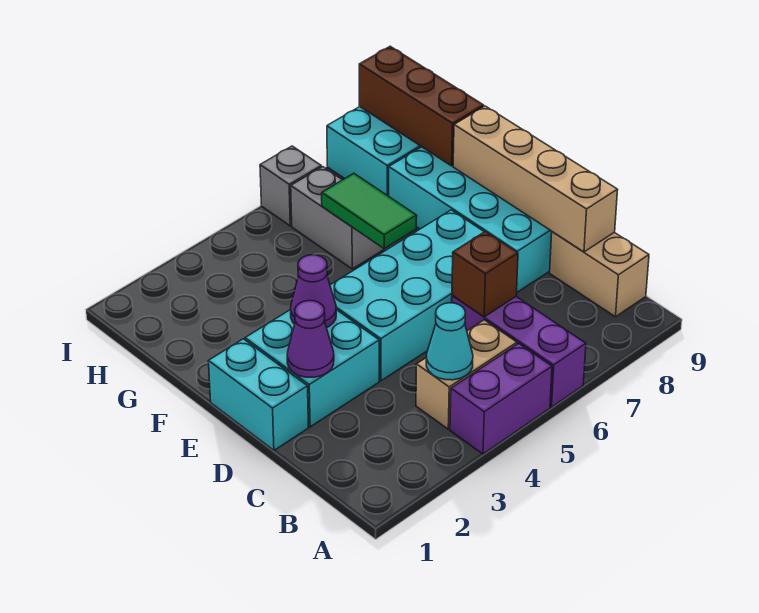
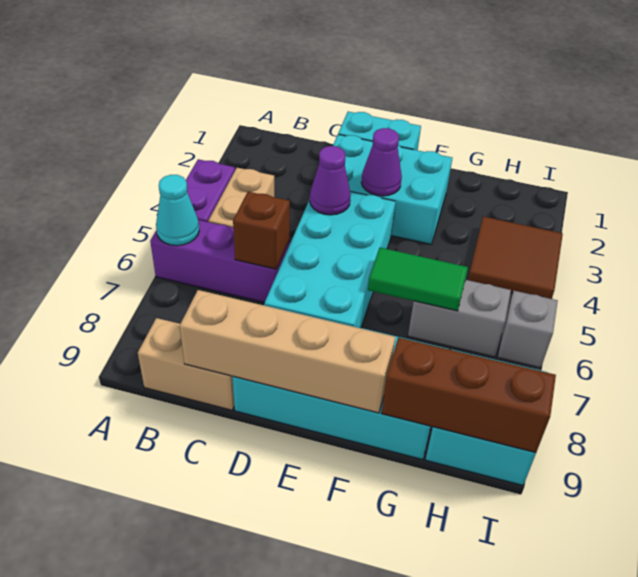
cyan cone B4 level 2 -> cyan cone A6 level 2
cyan brick D2:E3 level 1 -> cyan brick D2:F3 level 1
purple cone D2 level 2 -> purple cone D4 level 2
none -> brown tile H3:I4 level 1

